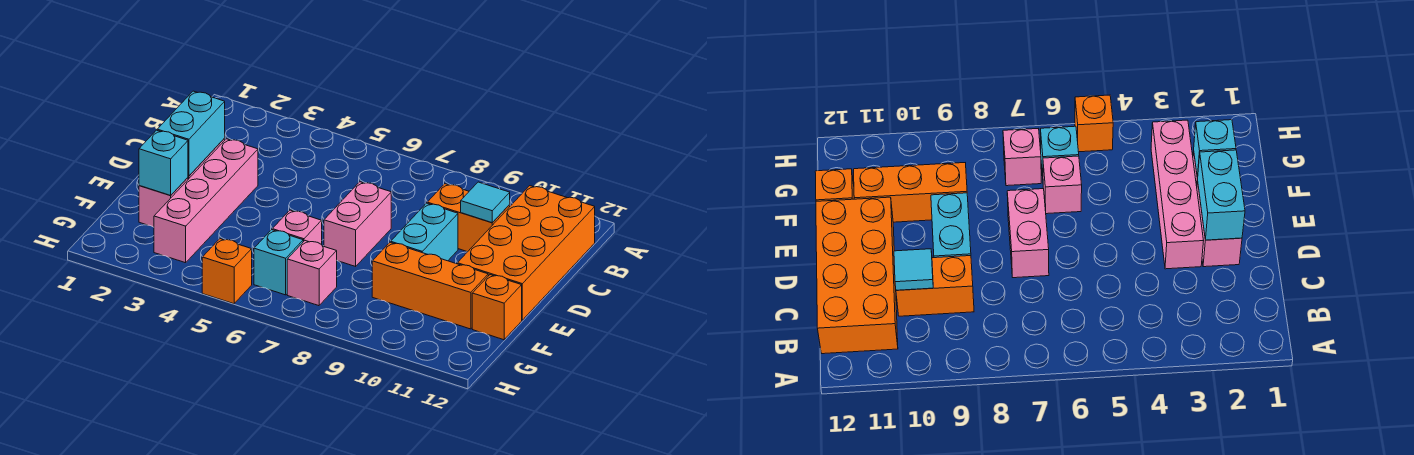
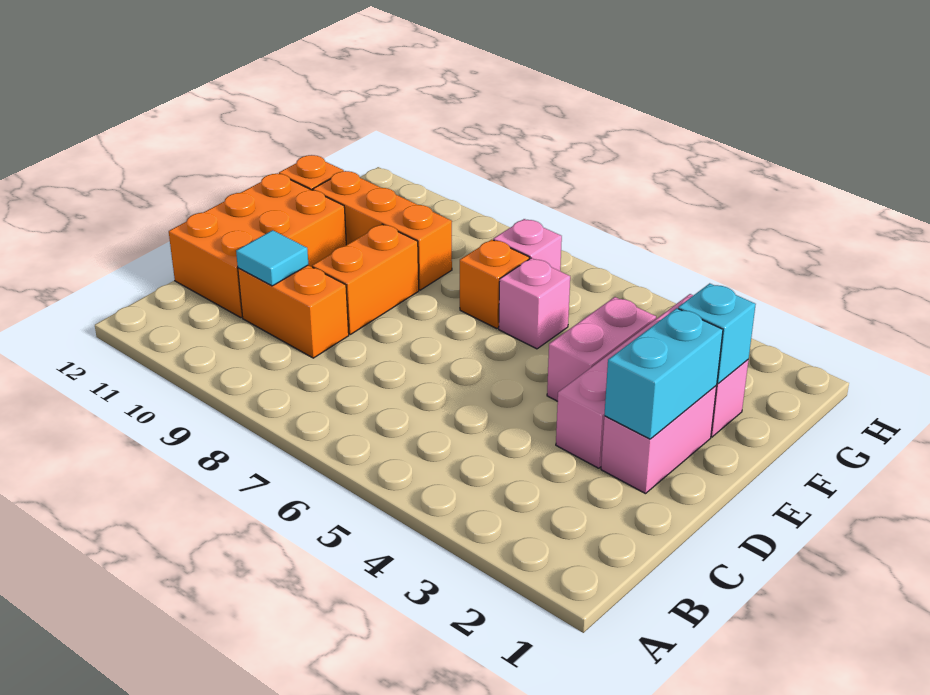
orange brick B11:E12 level 1 -> orange brick C11:E12 level 1
pink brick D7:E7 level 1 -> pink brick E4:F4 level 1
cyan brick D9:E9 level 1 -> orange brick D9:E9 level 1
cyan brick G6 level 1 -> none
orange brick H5 level 1 -> orange brick F7 level 1

